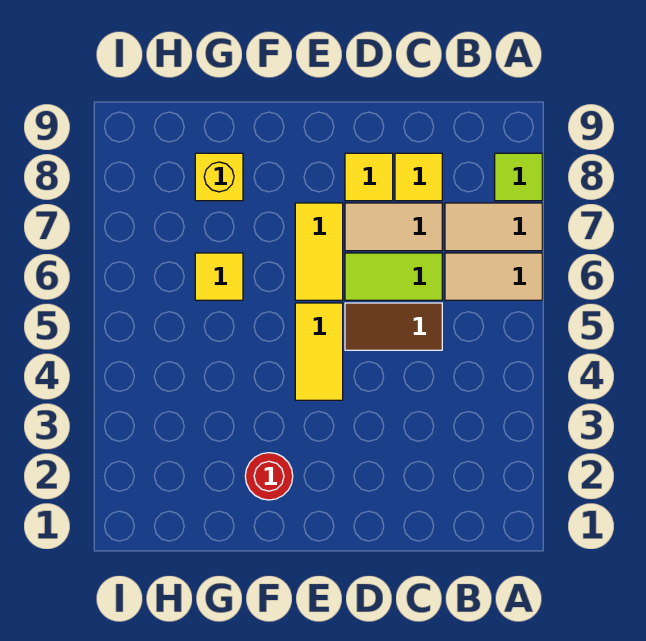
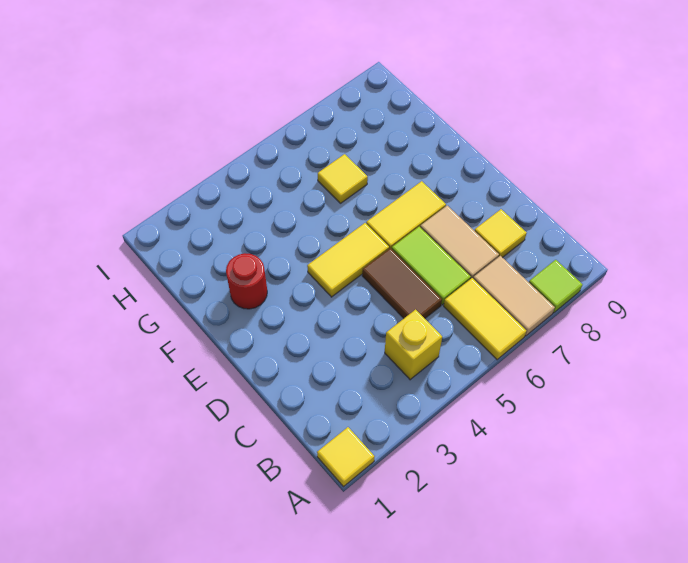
tan tile A6:B6 level 1 -> yellow tile A6:B6 level 1
yellow tile D8 level 1 -> yellow tile A1 level 1
yellow brick G8 level 1 -> yellow brick B4 level 1

